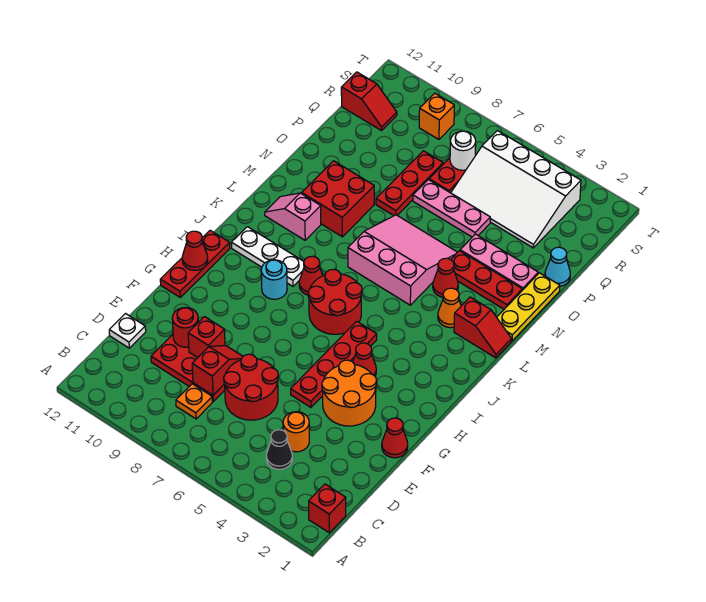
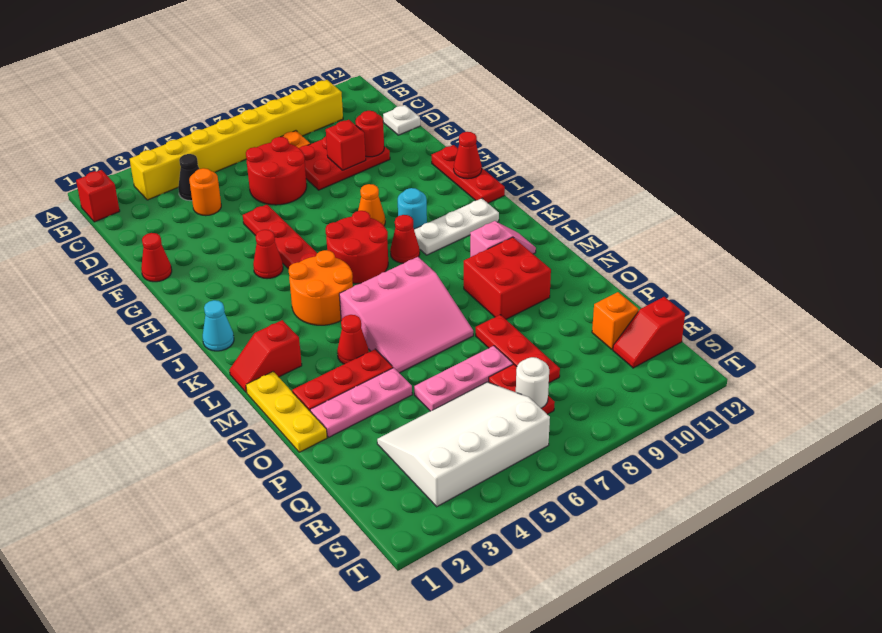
none -> yellow brick B3:B10 level 1
red slope D8:E8 level 2 top D -> none
orange round brick F3:G4 level 1 -> orange round brick J4:K5 level 1
orange cone L3 level 1 -> orange cone H8 level 1
cyan cone P1 level 1 -> cyan cone J1 level 1
orange brick S9 level 1 -> orange brick Q11 level 1

